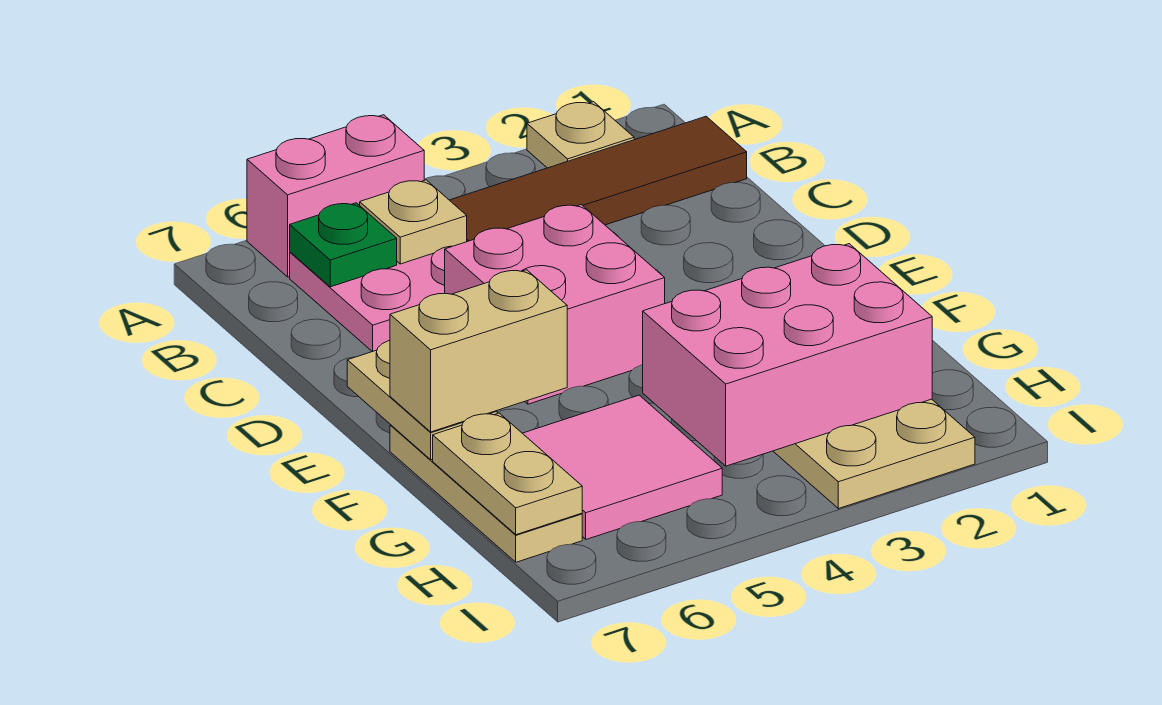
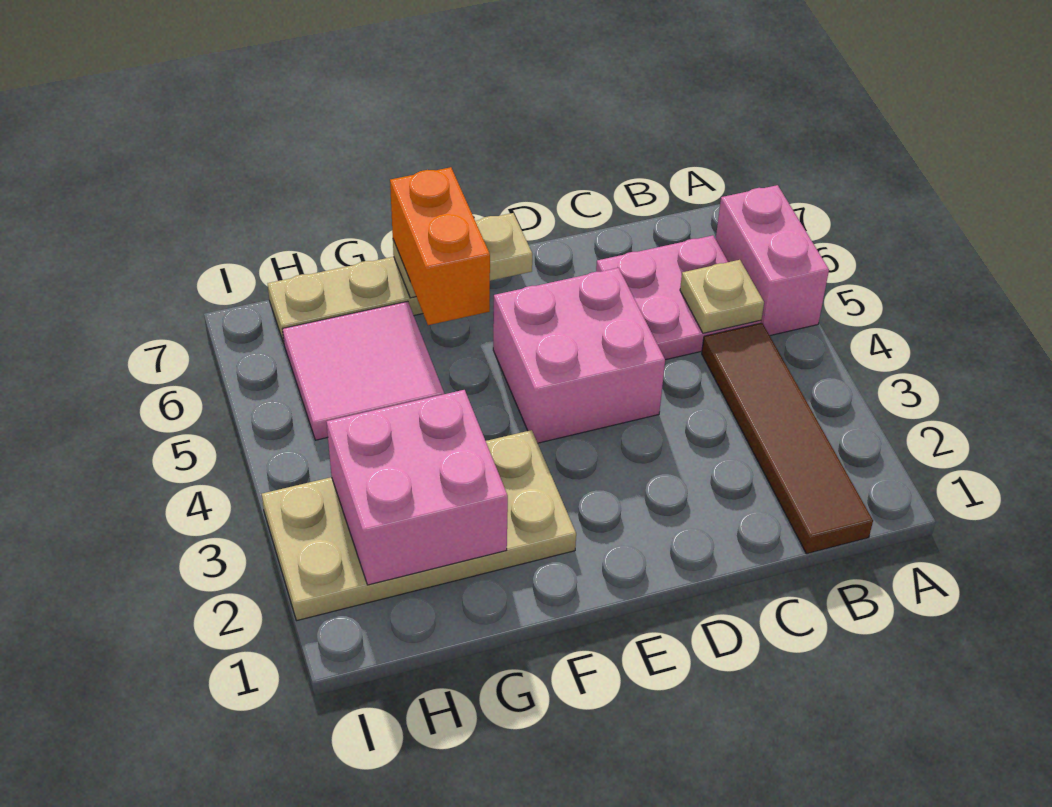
tan plate A2 level 1 -> none
green plate B6 level 2 -> none
tan brick F6:F7 level 3 -> orange brick F6:F7 level 3
pink brick G2:H4 level 2 -> pink brick G2:H3 level 2
tan plate G7:H7 level 2 -> none

